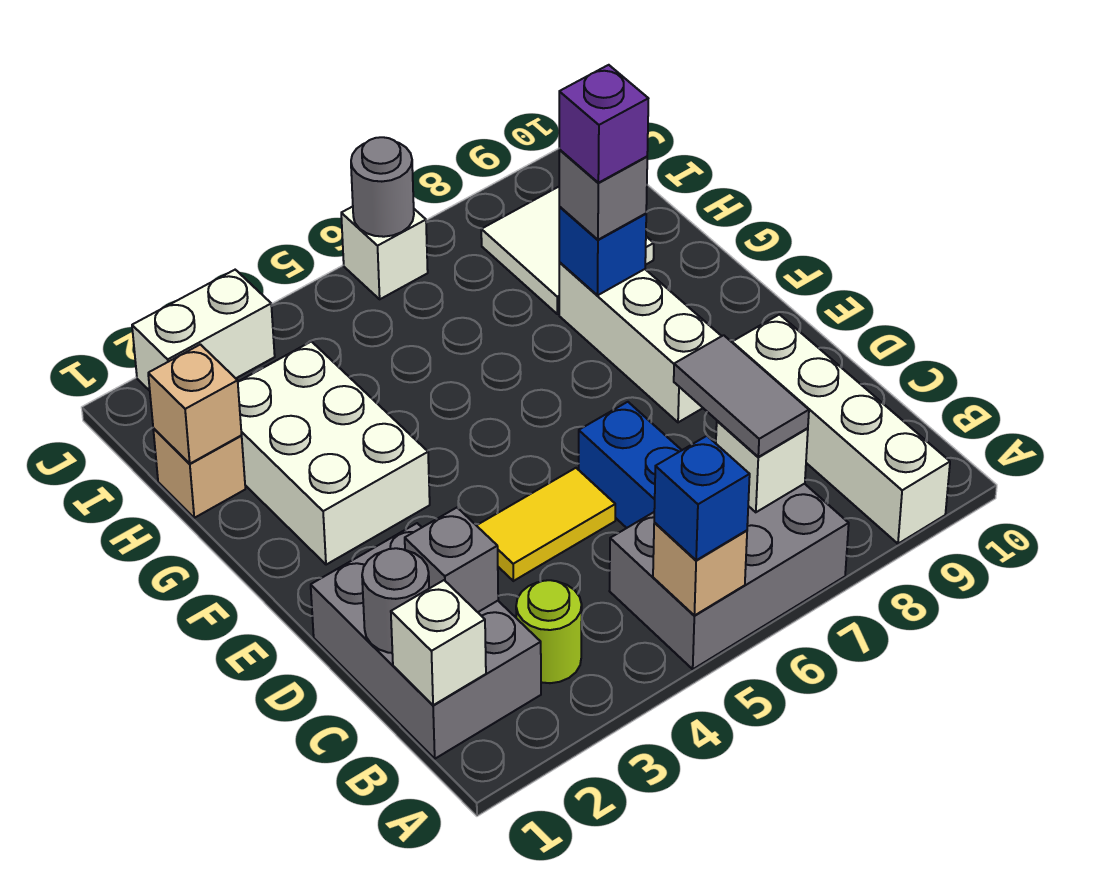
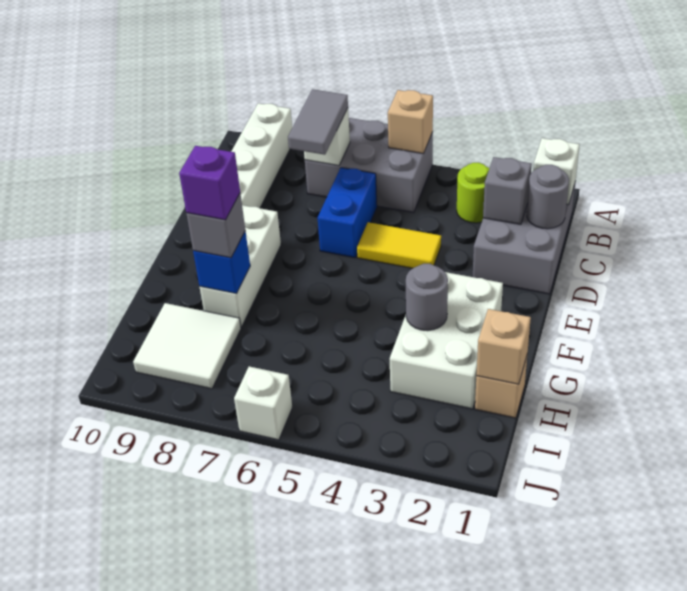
blue brick A5 level 3 -> none
white brick J2:J3 level 1 -> none
grey round brick J6 level 2 -> grey round brick G3 level 2

